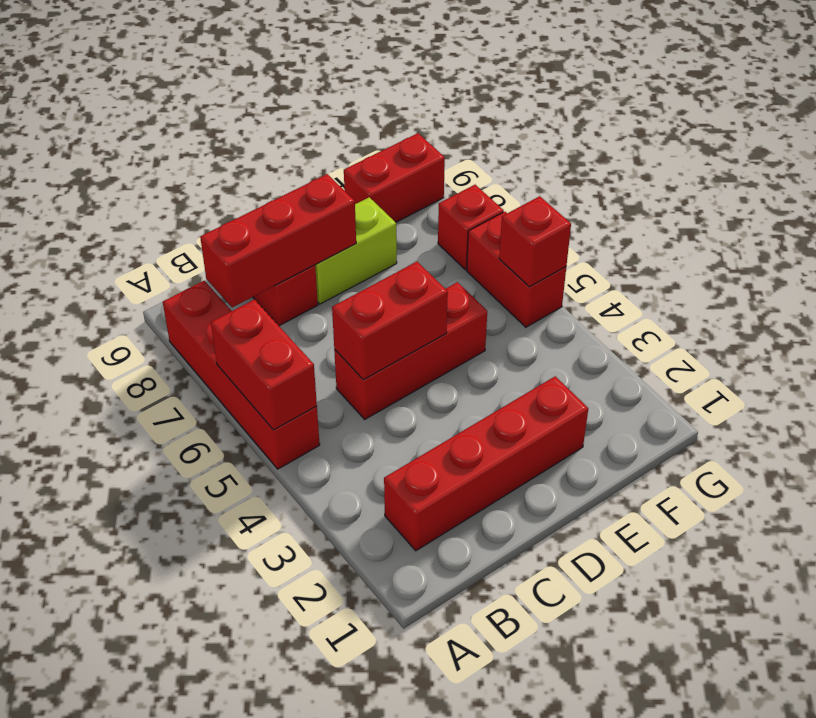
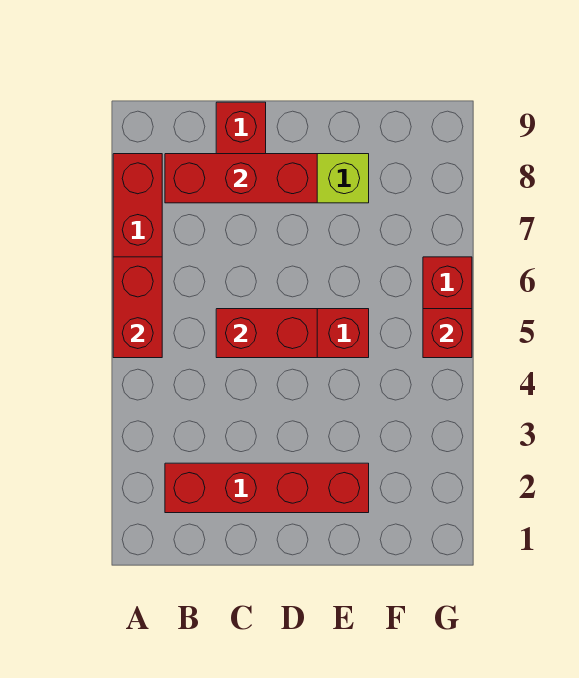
red brick F9:G9 level 1 -> none
red brick G7 level 1 -> none

